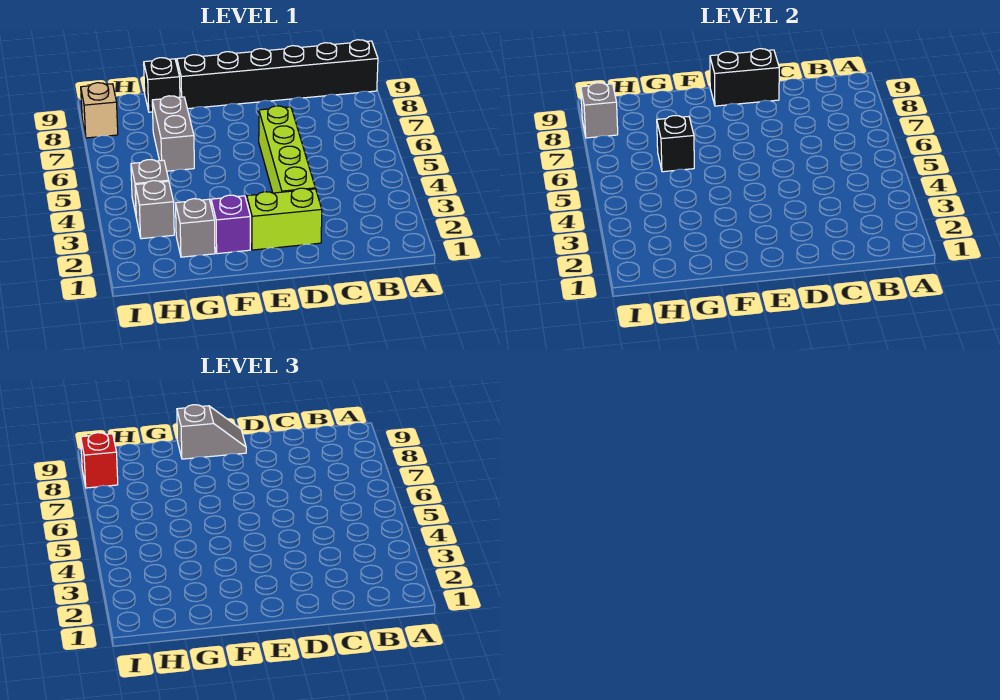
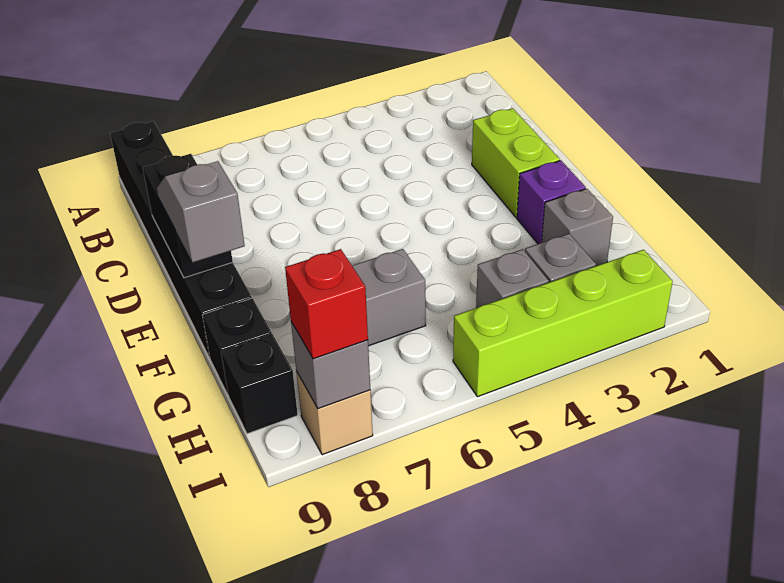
lime brick D3:D6 level 1 -> lime brick I2:I5 level 1
black brick G6 level 2 -> black brick H9 level 1

